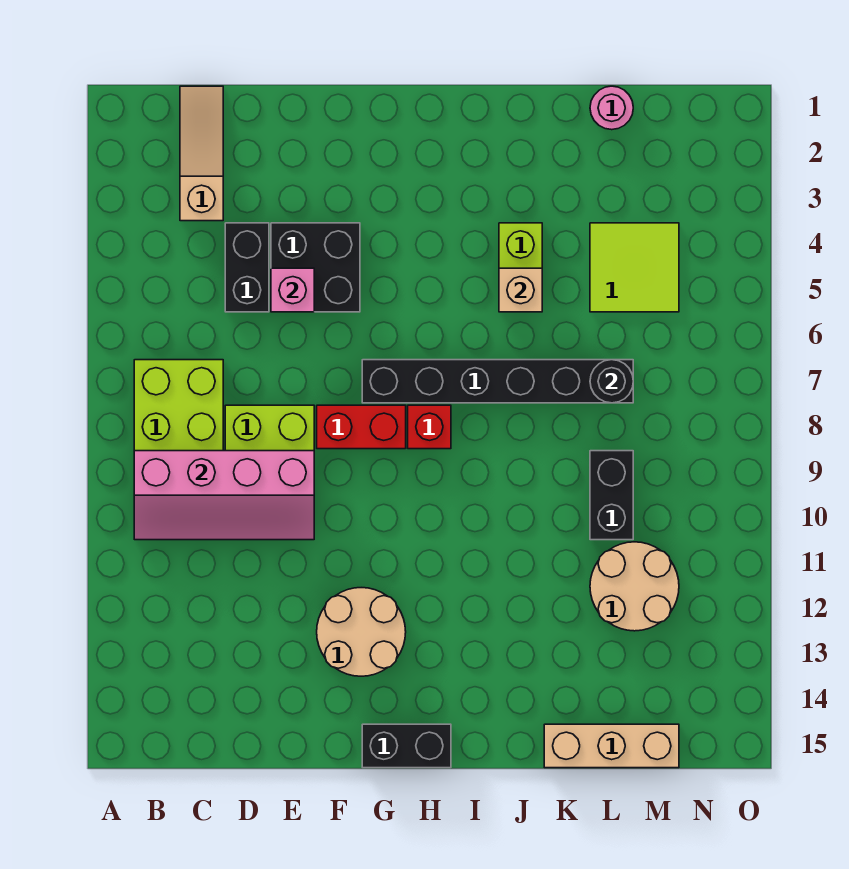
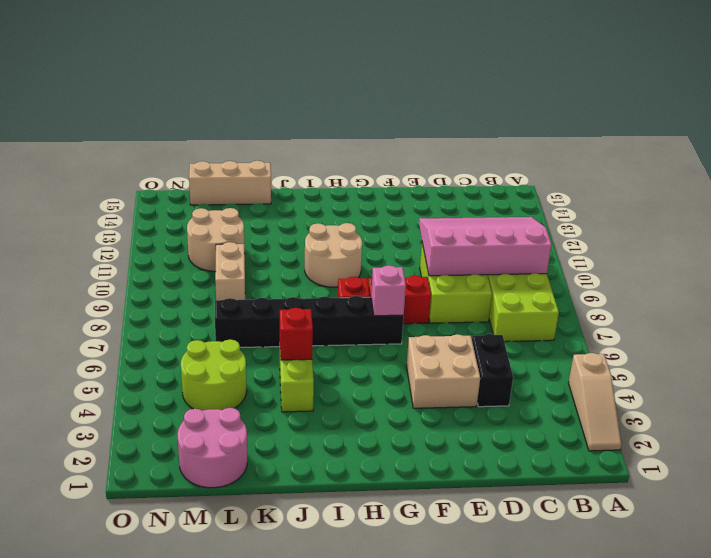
pink slope B9:E10 level 2 top 9 -> pink slope B9:E11 level 2 top 9
tan slope C1:C3 level 1 top 3 -> tan slope A2:A4 level 1 top 4
black brick E4:F5 level 1 -> tan brick E4:F5 level 1
pink brick E5 level 2 -> pink brick G7 level 2
tan round brick F12:G13 level 1 -> tan round brick H10:I11 level 1
black brick G15:H15 level 1 -> none
tan brick J5 level 2 -> red brick J5 level 2
pink round brick L1 level 1 -> pink round brick L1:M2 level 1
lime tile L4:M5 level 1 -> lime round brick L4:M5 level 1
black round brick L7 level 2 -> none
black brick L9:L10 level 1 -> tan brick L9:L10 level 1

